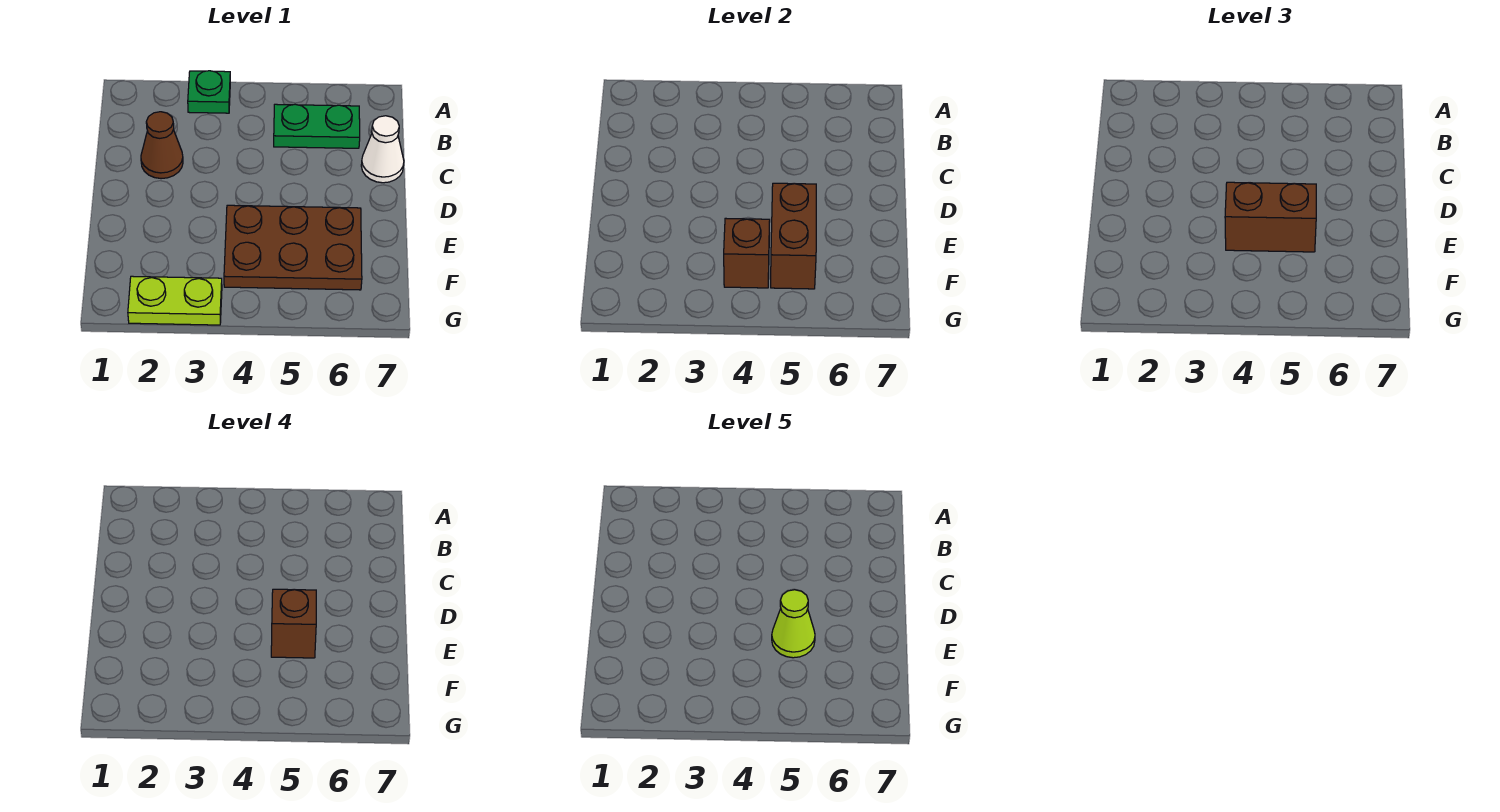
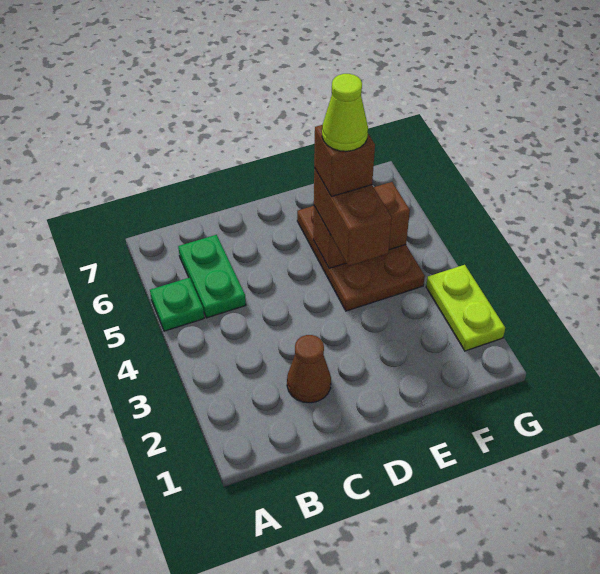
green plate A3 level 1 -> green plate A5 level 1
white cone C7 level 1 -> none
brown brick F4 level 2 -> none

